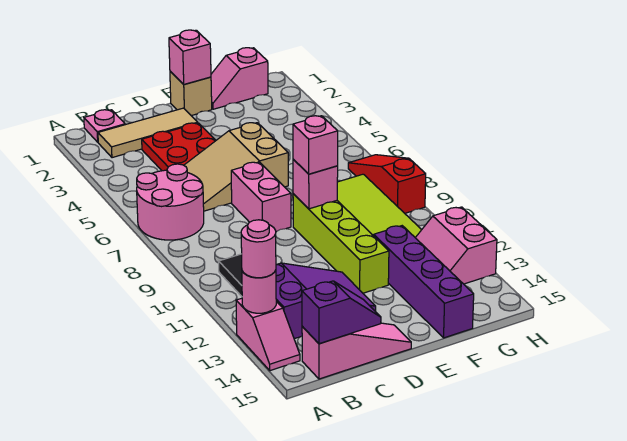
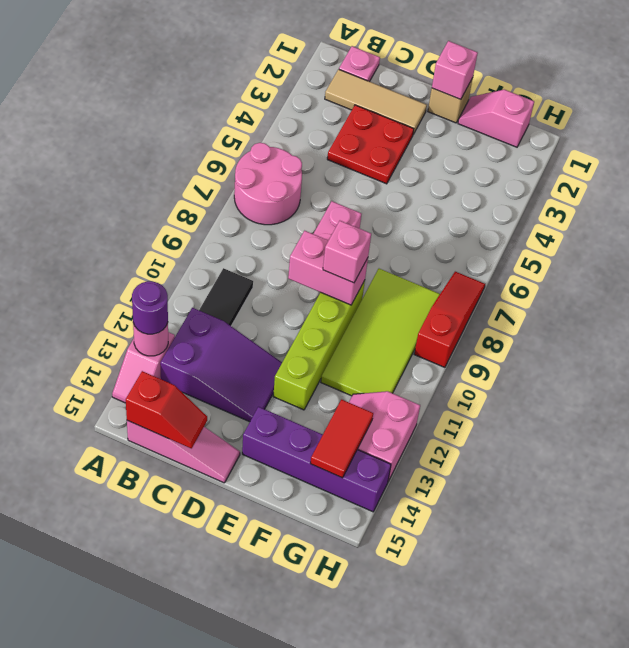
pink round brick A13 level 3 -> purple round brick A13 level 3
purple slope B15:C15 level 2 top B -> red slope B15:C15 level 2 top B
tan slope C5:E6 level 1 top E -> none
pink brick E9 level 2 -> pink brick D9:E9 level 2
purple brick F12:F15 level 1 -> purple brick E14:H14 level 1
none -> red tile G13:G14 level 2

